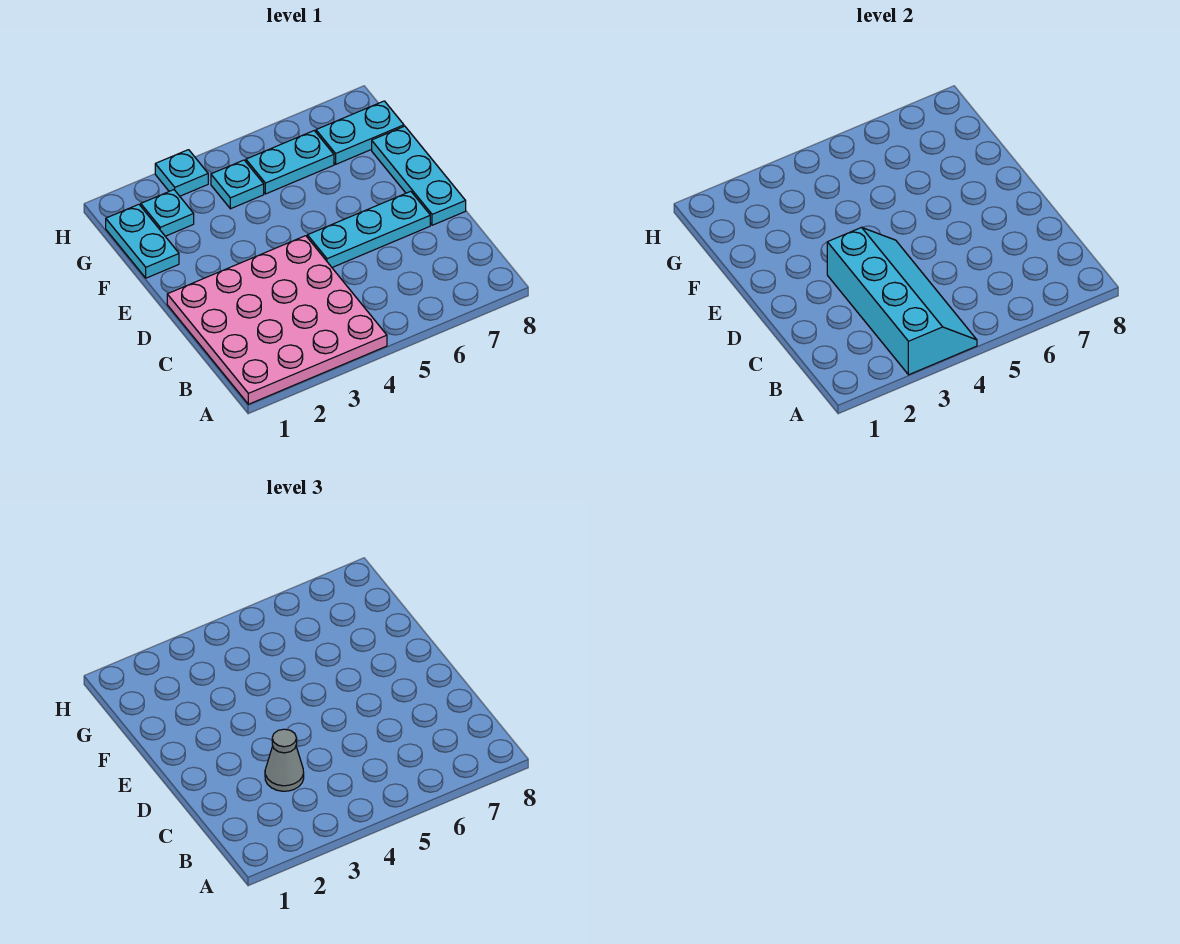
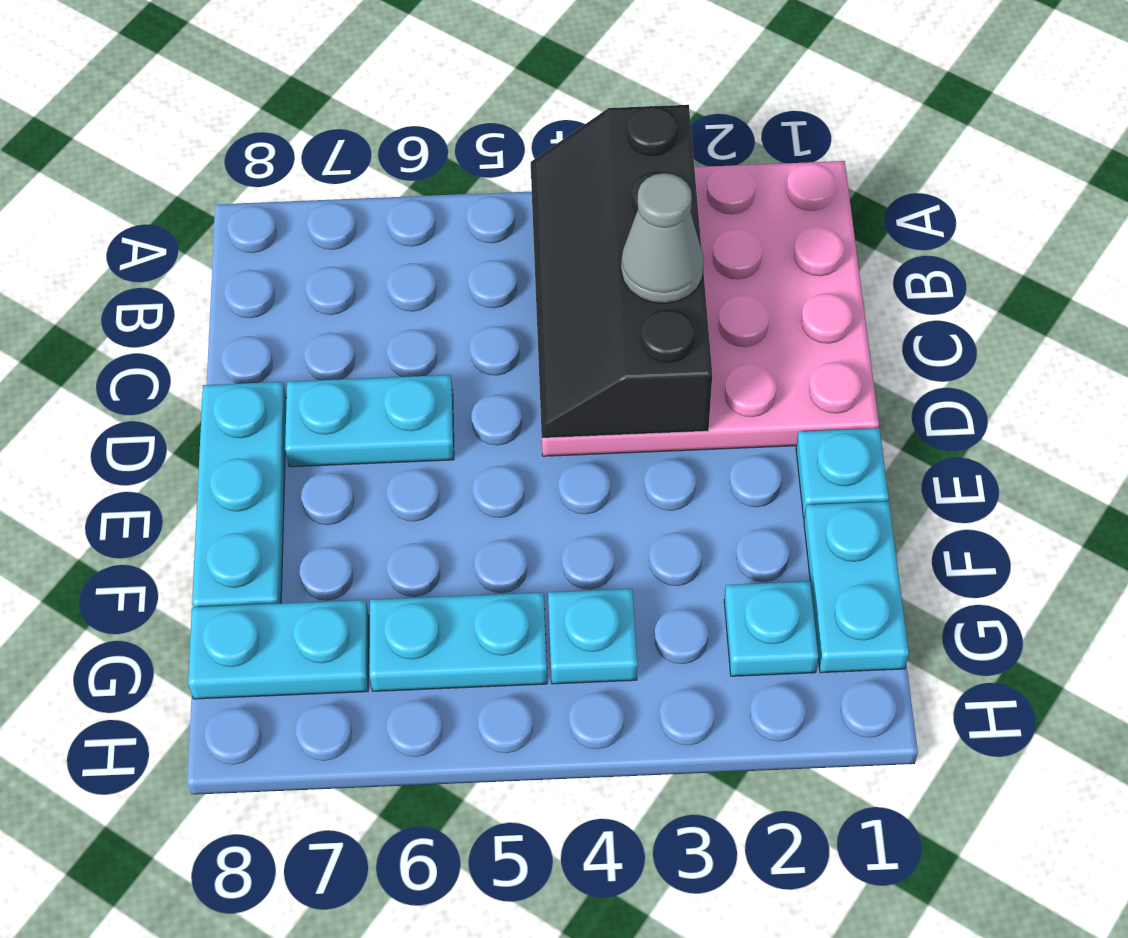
cyan slope A3:D4 level 2 top 3 -> black slope A3:D4 level 2 top 3
cyan plate D5:D7 level 1 -> cyan plate D6:D7 level 1
cyan plate H3 level 1 -> cyan plate E1 level 1

